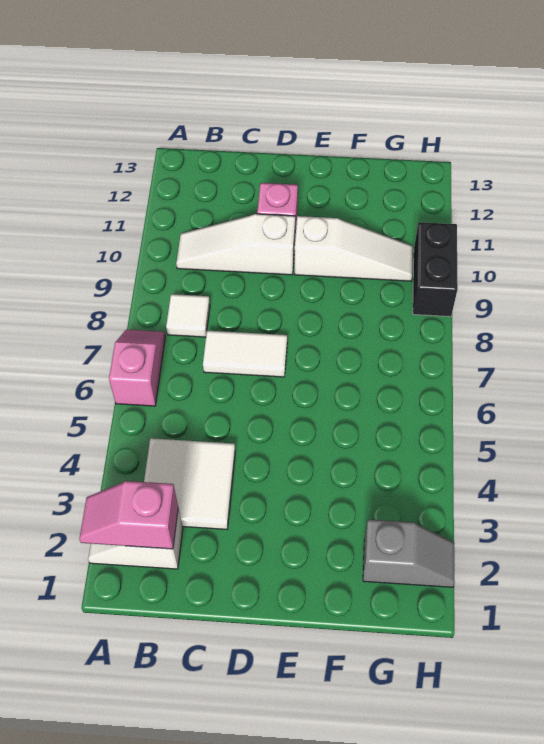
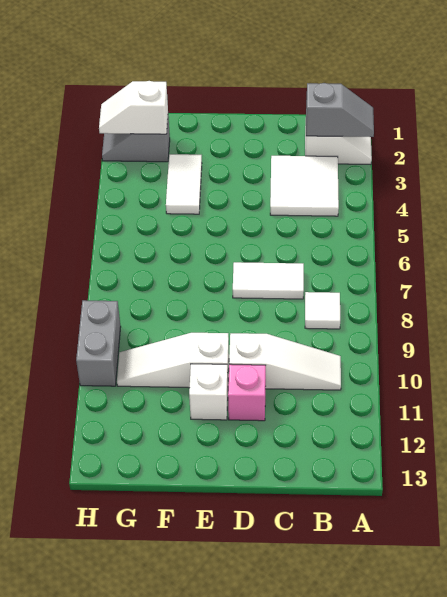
pink slope A2:B2 level 2 top B -> grey slope A2:B2 level 2 top B
pink slope A6:A7 level 1 top 6 -> none
none -> white brick E11 level 1
none -> white tile F3:F4 level 1
none -> white slope G2:H2 level 2 top G
black brick H9:H10 level 1 -> grey brick H9:H10 level 1

